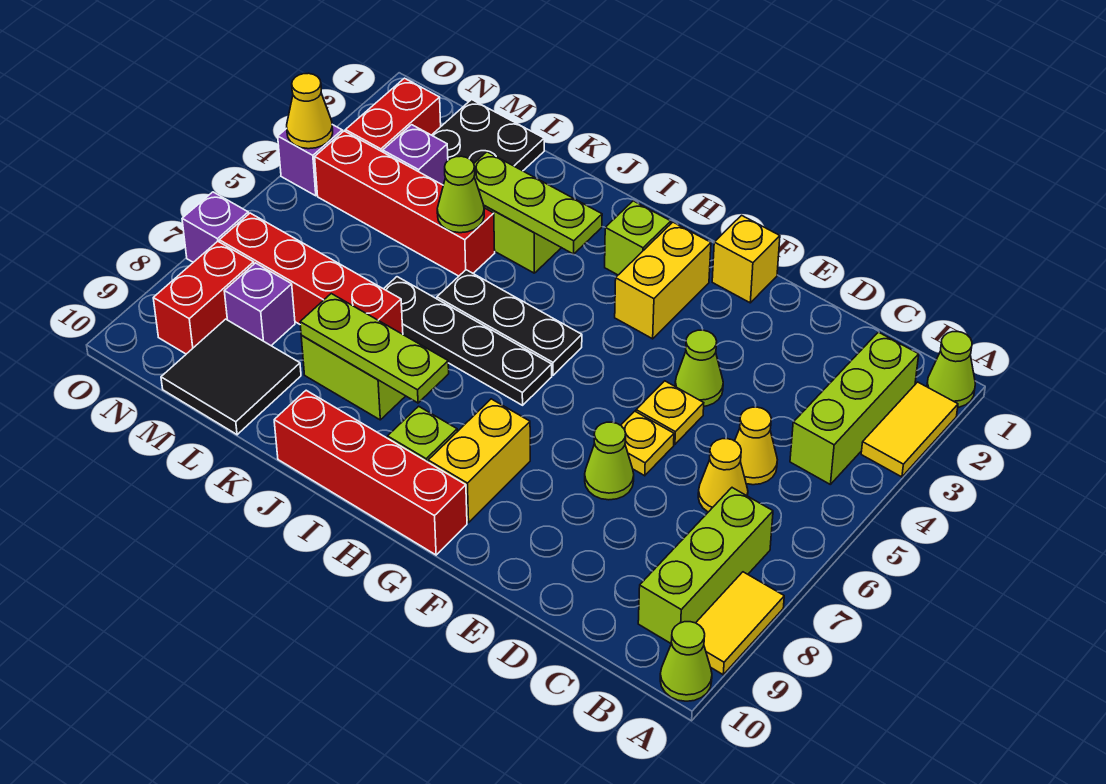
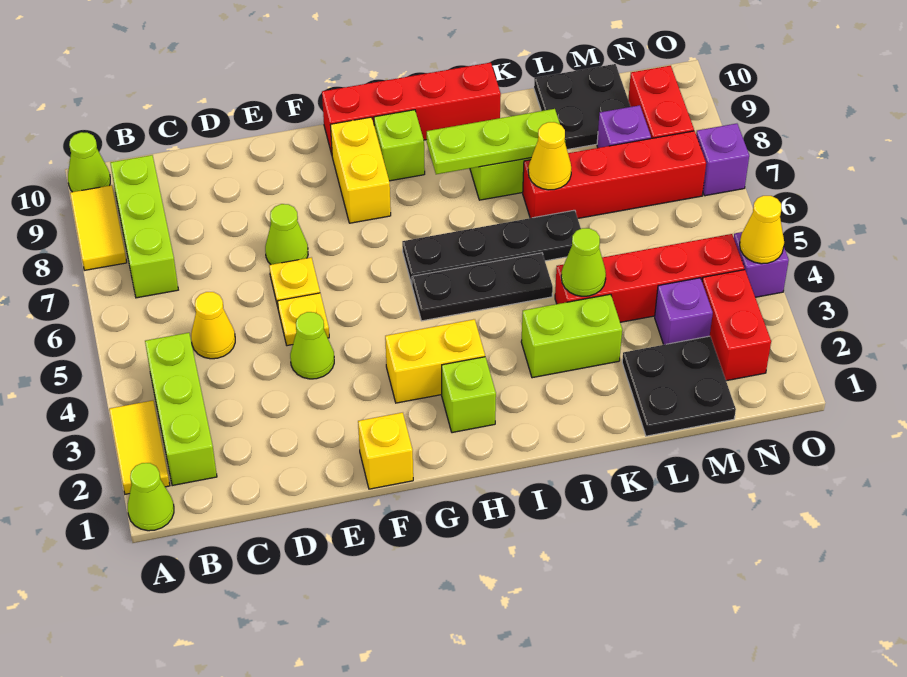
yellow cone C6 level 1 -> yellow cone K7 level 2
yellow brick G2:G3 level 1 -> yellow brick G3:H3 level 1
lime plate I3:K3 level 2 -> none
black tile L9:M10 level 1 -> black plate L9:M10 level 1

